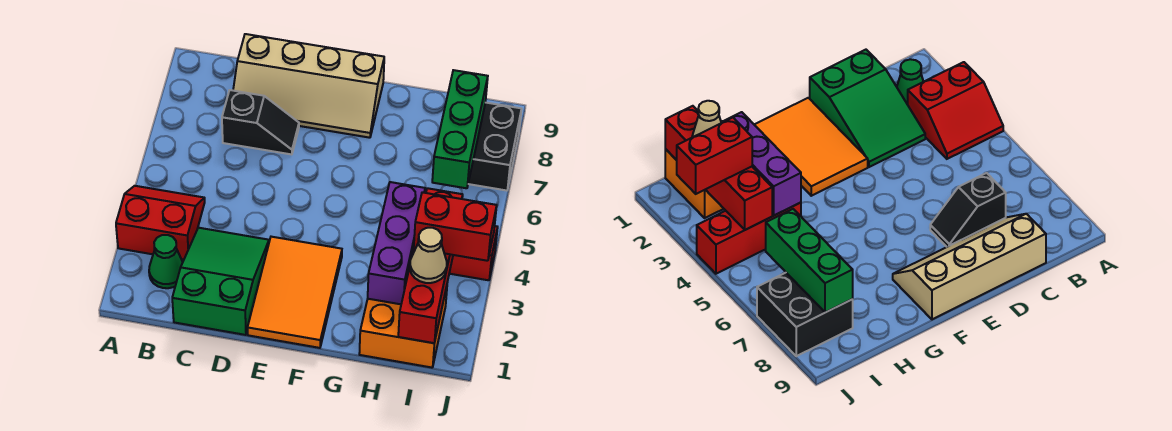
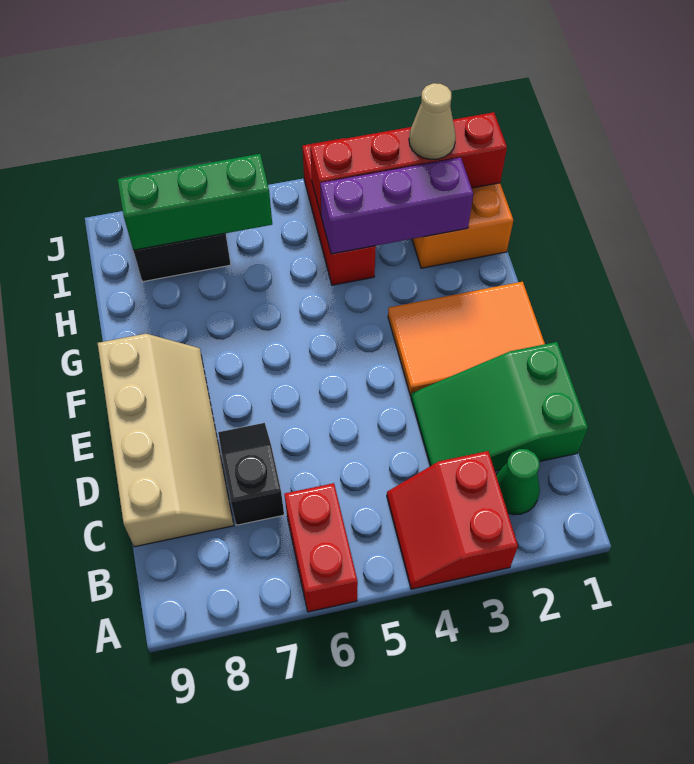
red brick I3:J3 level 3 -> red brick A6:B6 level 1

